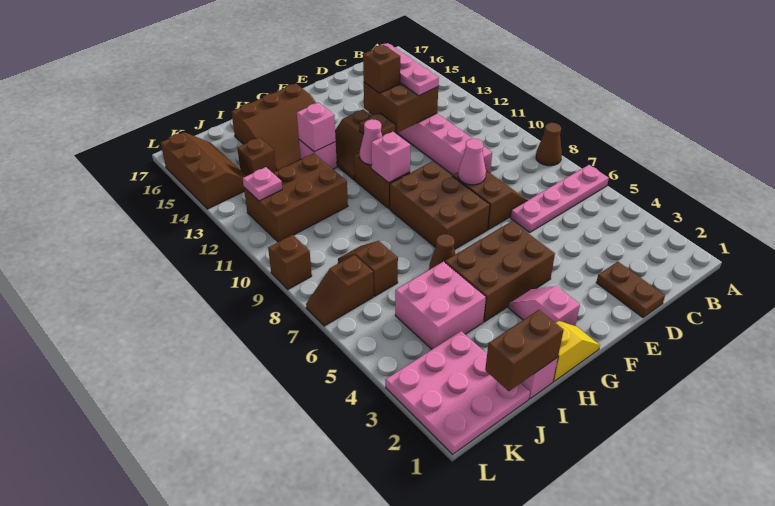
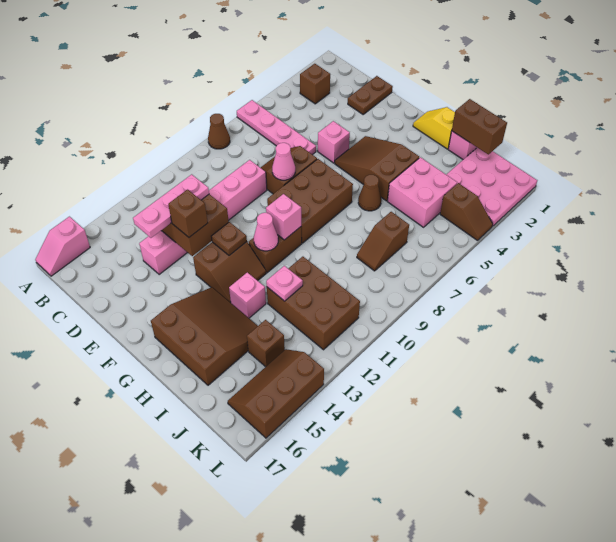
brown brick F4:H5 level 1 -> brown slope F4:H5 level 1 top H
pink slope G2:G3 level 1 top 2 -> pink slope A16:A17 level 1 top 16
pink brick H13 level 2 -> pink brick E5 level 1
brown slope K7:L7 level 1 top K -> brown slope K4:L4 level 1 top K
pink plate K12 level 2 -> pink plate I12 level 2
brown brick L9 level 1 -> brown brick B3 level 1

